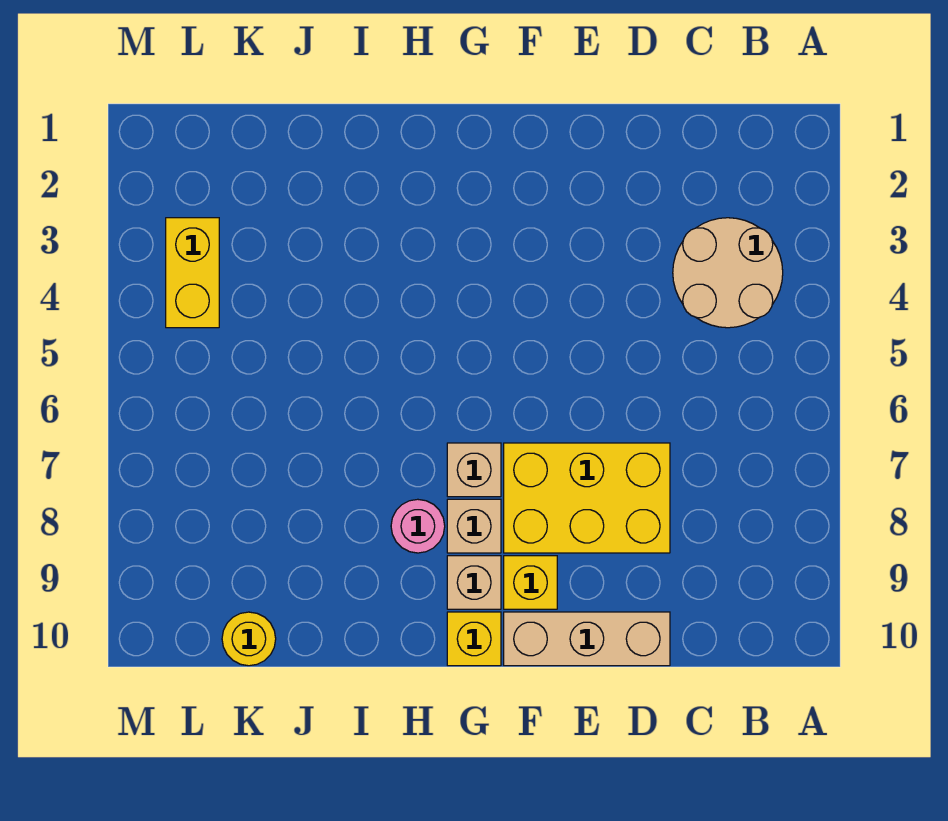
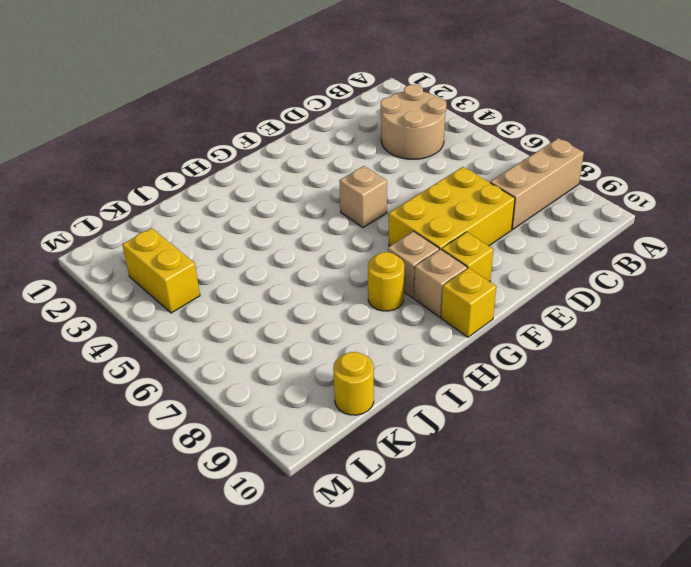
tan brick D10:F10 level 1 -> tan brick A8:C8 level 1
tan brick G7 level 1 -> tan brick F5 level 1
pink round brick H8 level 1 -> yellow round brick H8 level 1

